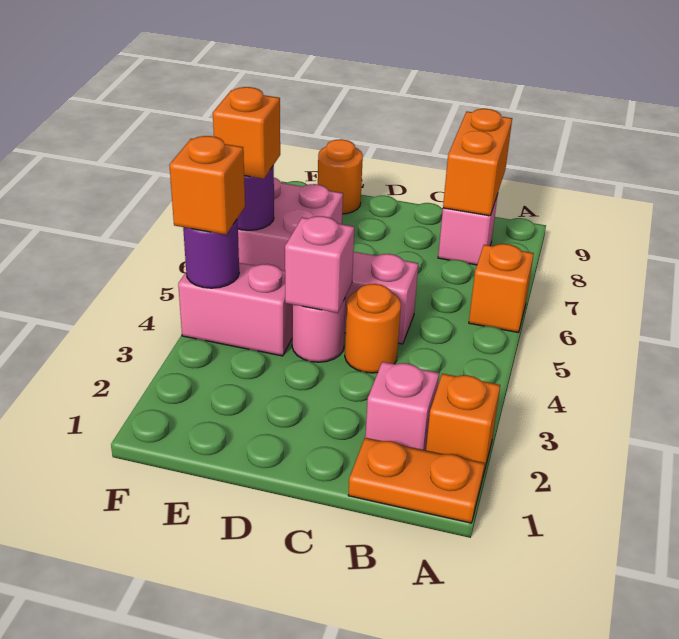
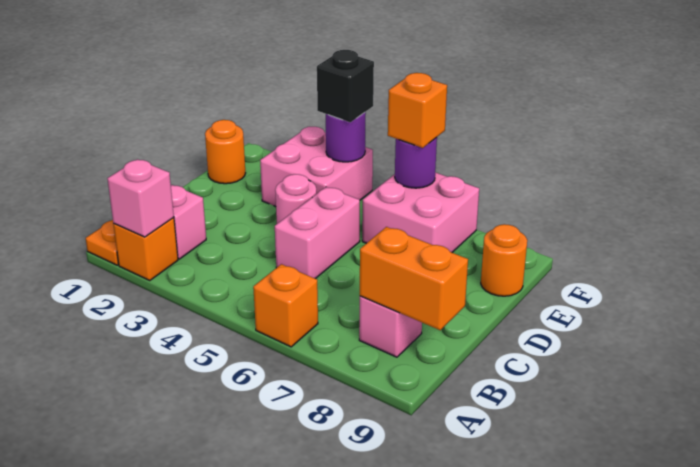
orange round brick C4 level 1 -> orange round brick E1 level 1
pink brick D4 level 2 -> pink brick A2 level 2
pink brick E4:F4 level 1 -> pink brick E3:F4 level 1
orange brick F4 level 3 -> black brick F4 level 3

